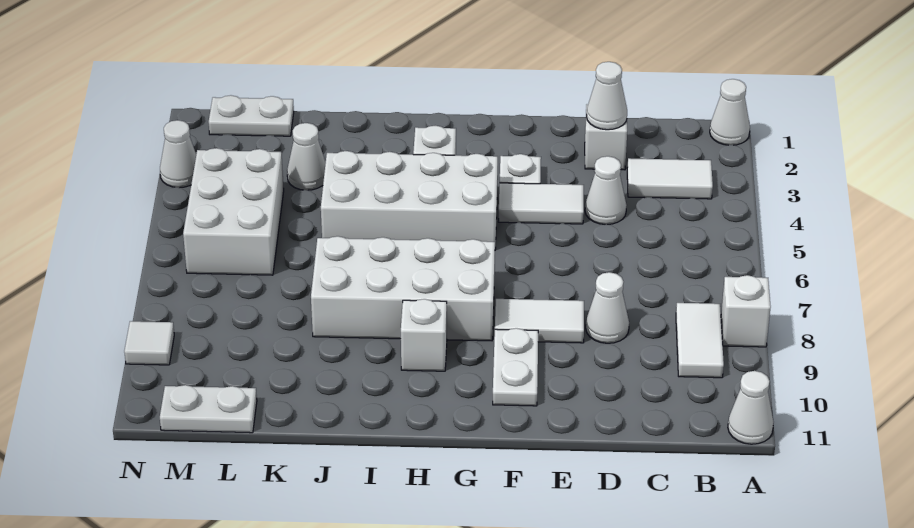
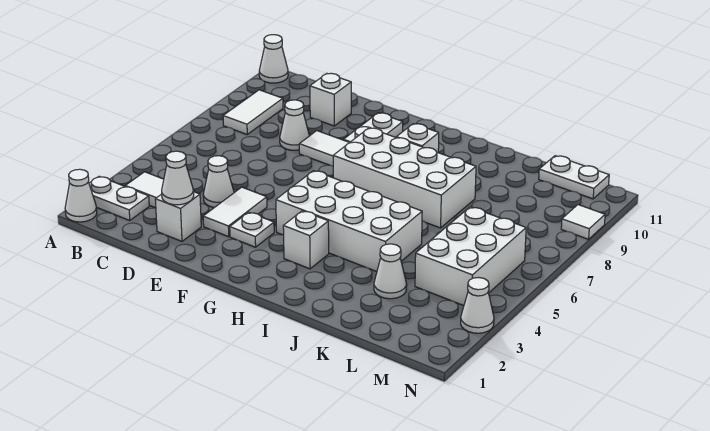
white brick A8 level 1 -> white brick D10 level 1
white tile E4:F4 level 1 -> white tile E3:E4 level 1
white plate L1:M1 level 1 -> white plate A2:B2 level 1

